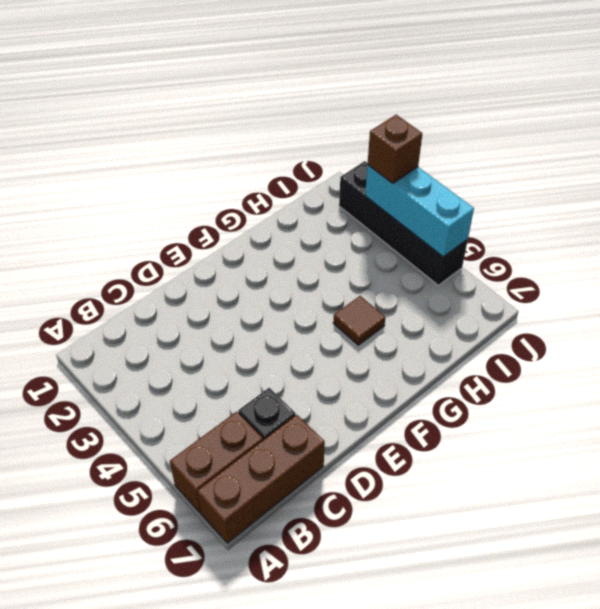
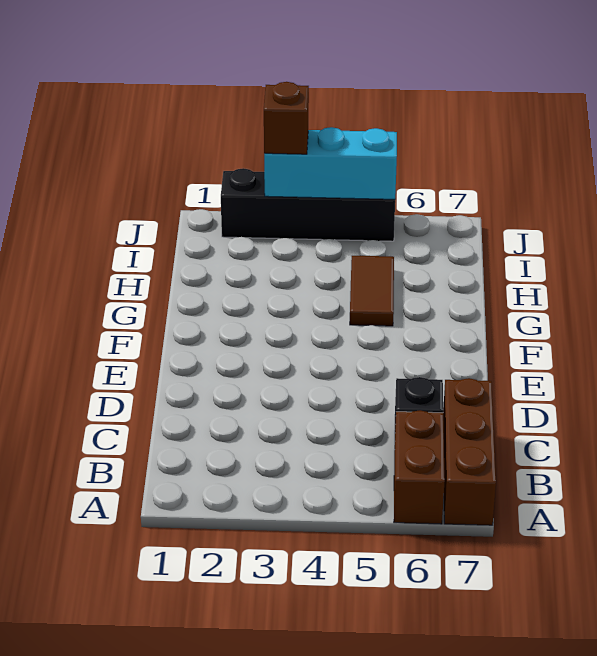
brown tile G5 level 1 -> brown tile G5:H5 level 1

